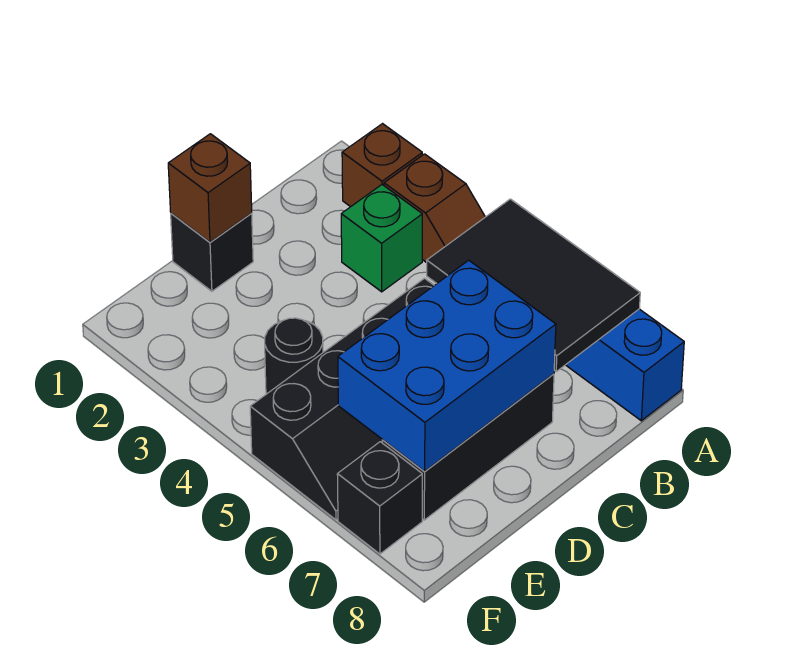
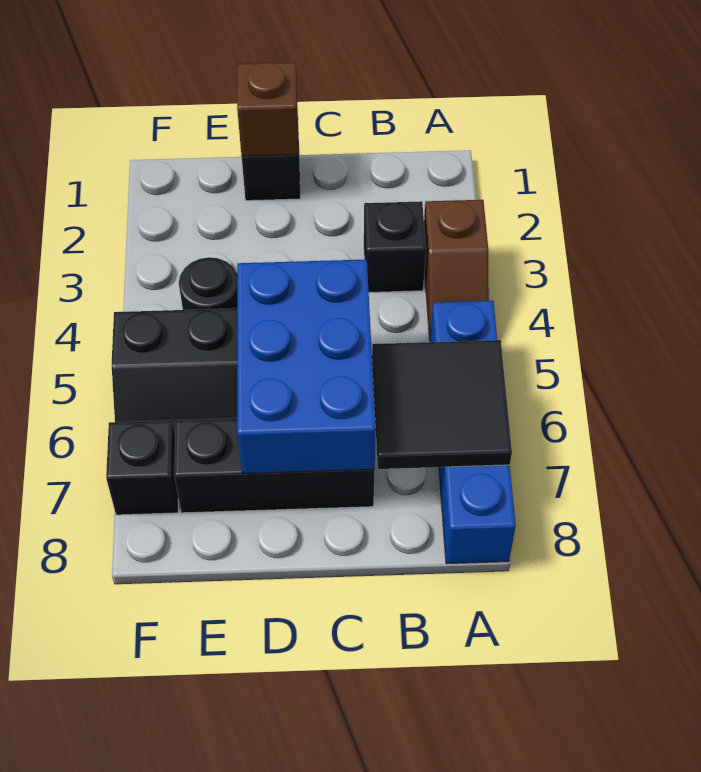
brown brick A2 level 1 -> none
black tile A5:B7 level 2 -> black tile A6:B7 level 2
green brick B3 level 1 -> black brick B3 level 1
blue brick C6:E7 level 2 -> blue brick C5:D7 level 2

